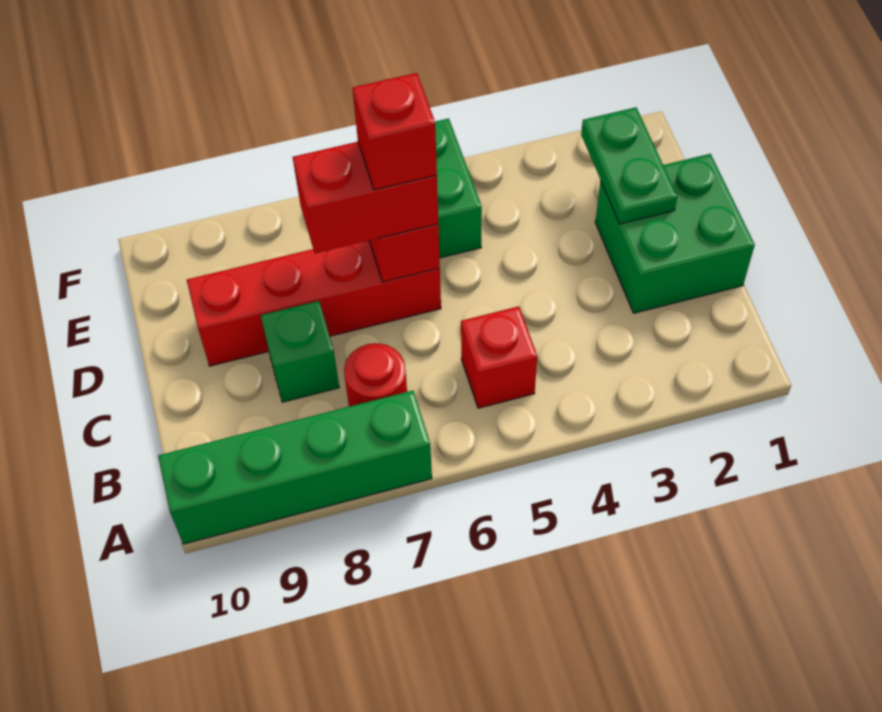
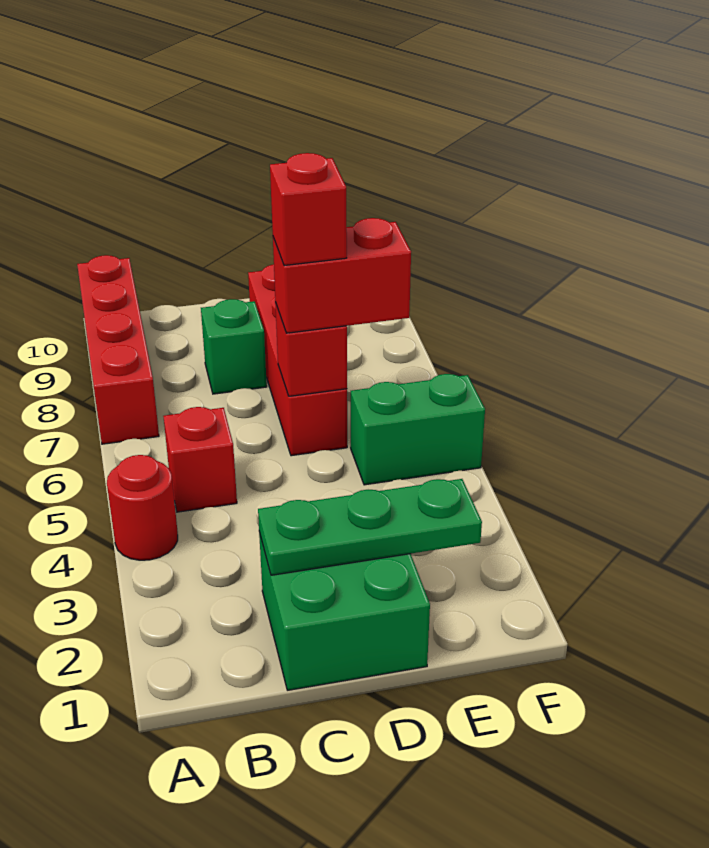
green brick A7:A10 level 1 -> red brick A7:A10 level 1
red round brick B7 level 1 -> red round brick A4 level 1
green plate D2:E2 level 2 -> green plate C2:E2 level 2
red brick D6:D7 level 3 -> red brick D6:E6 level 3

